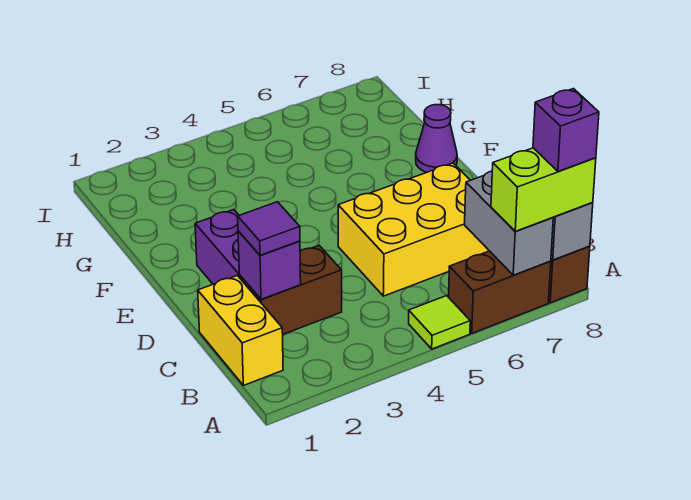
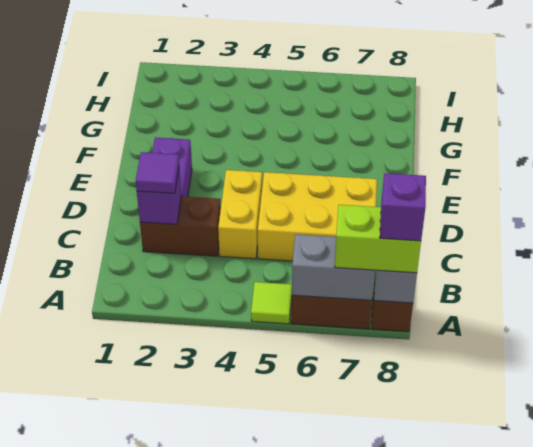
grey brick A7:B7 level 2 -> grey brick A6:A7 level 2
yellow brick B1:C1 level 1 -> yellow brick C4:D4 level 1
purple cone F8 level 1 -> none

